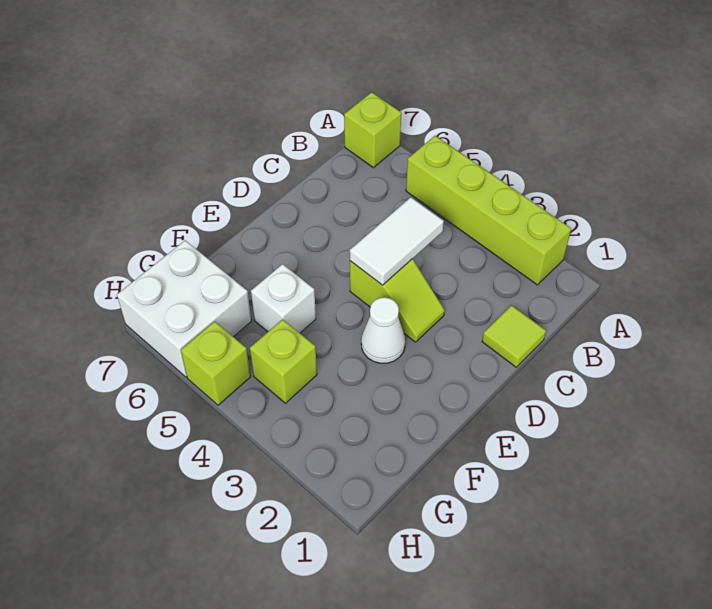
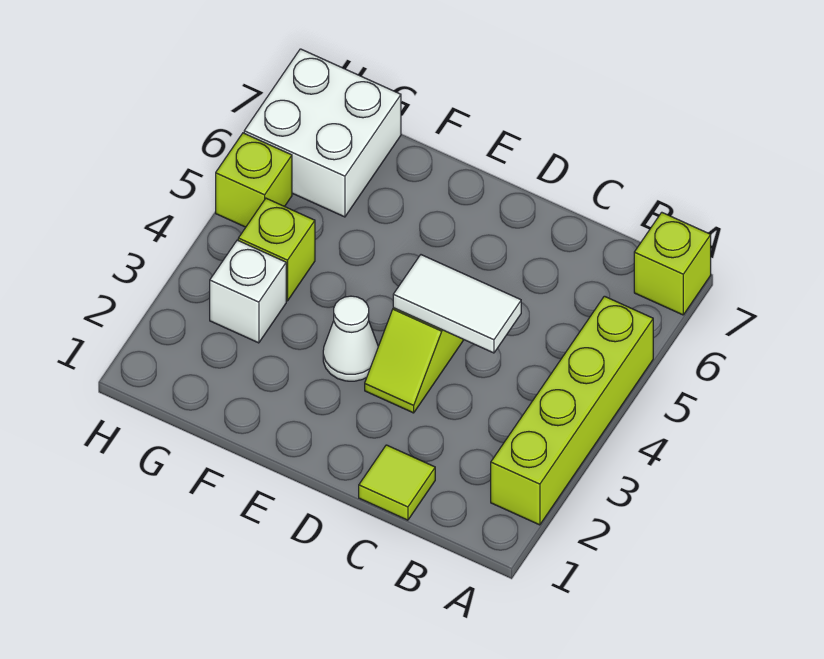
white brick F5 level 1 -> white brick G3 level 1

